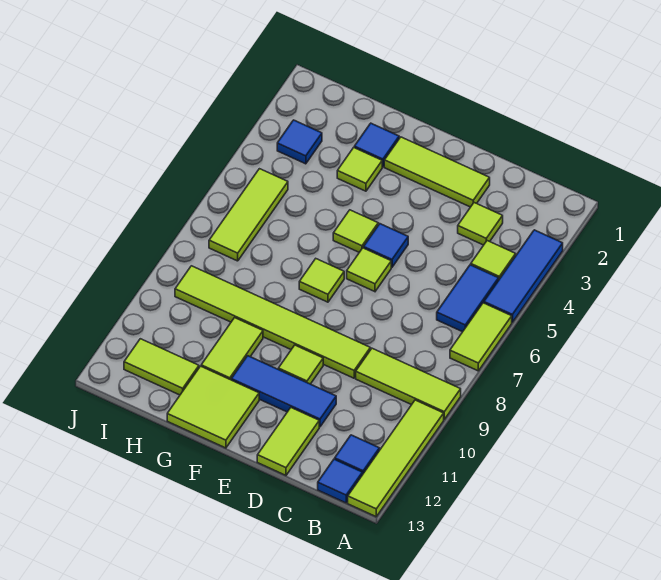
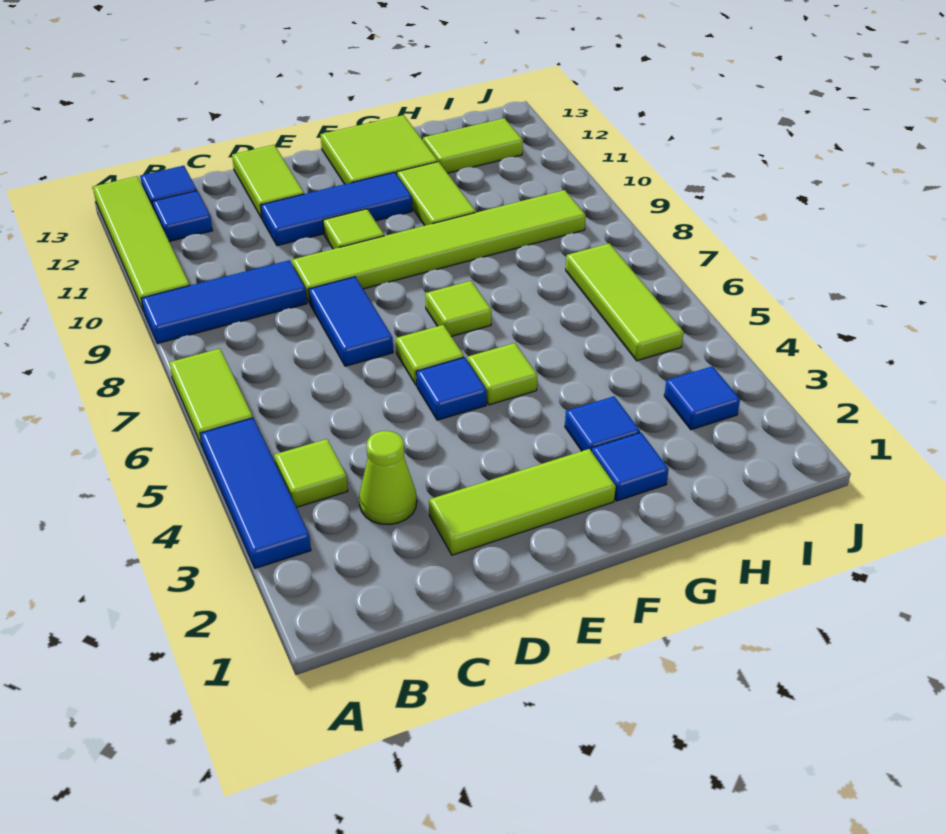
lime tile A9:C9 level 1 -> blue tile A9:C9 level 1
blue tile B5:B6 level 1 -> blue tile D7:D8 level 1
lime tile C3 level 1 -> lime cone C3 level 1
lime tile G3 level 1 -> blue tile G3 level 1

